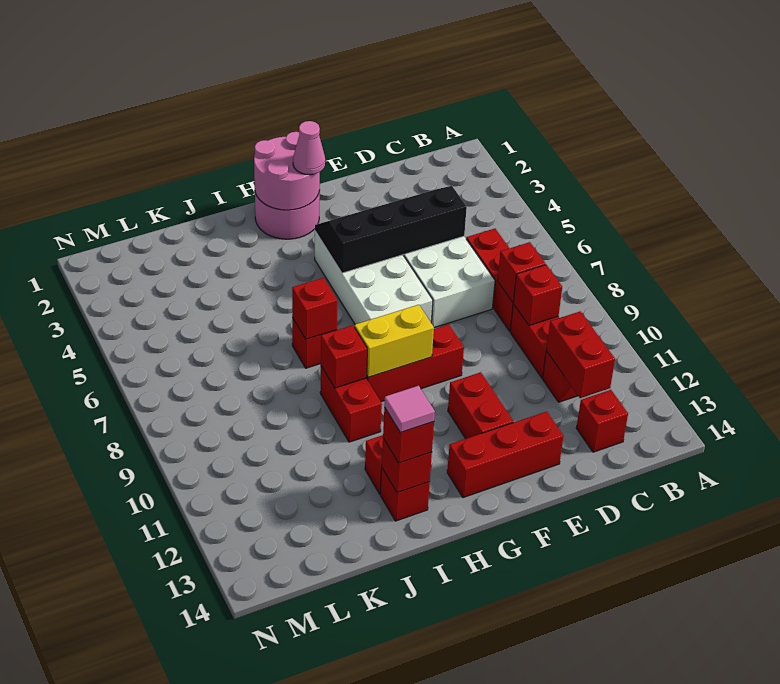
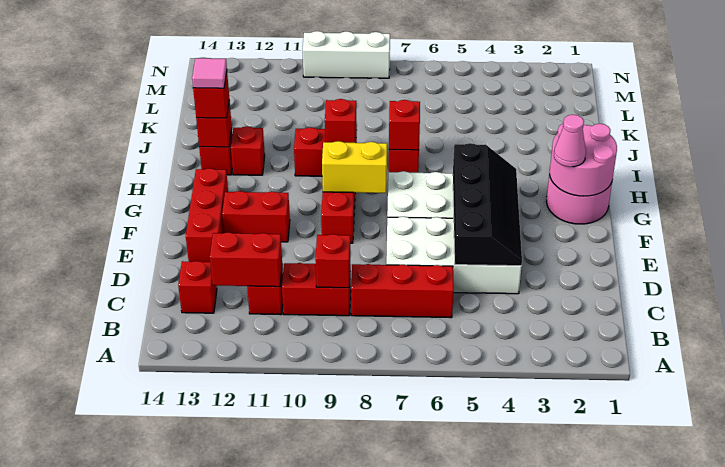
red brick C8 level 2 -> none
yellow brick G9:H9 level 2 -> yellow brick G8:G9 level 2
none -> white brick N8:N10 level 1

